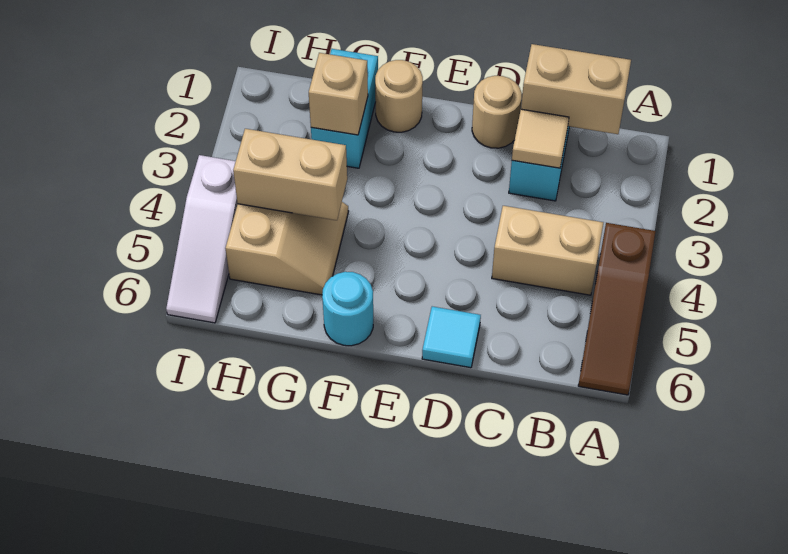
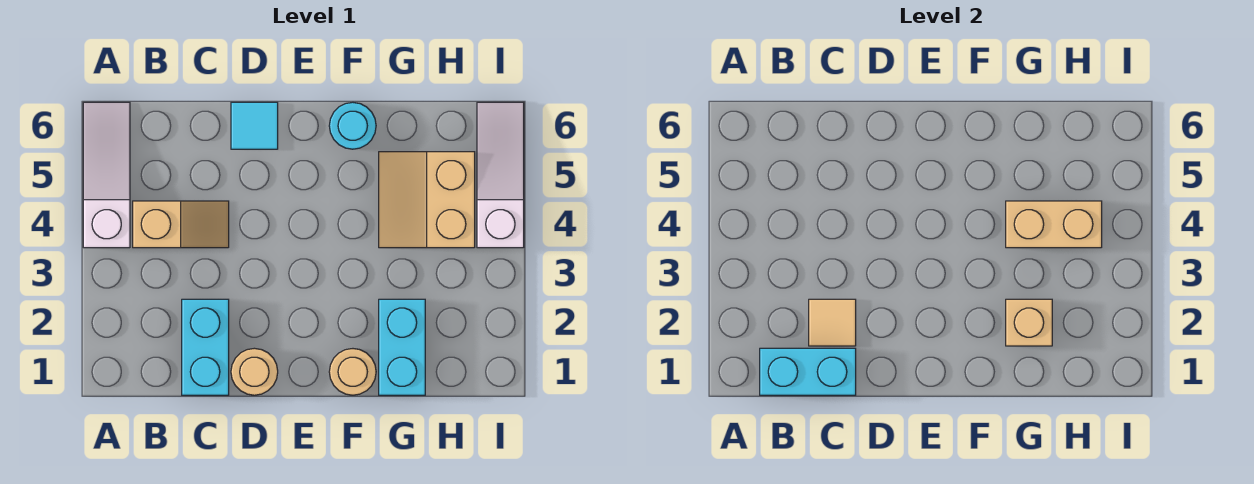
brown slope A4:A6 level 1 top 4 -> white slope A4:A6 level 1 top 4
tan brick B1:C1 level 2 -> cyan brick B1:C1 level 2
tan brick B4:C4 level 1 -> tan slope B4:C4 level 1 top B

